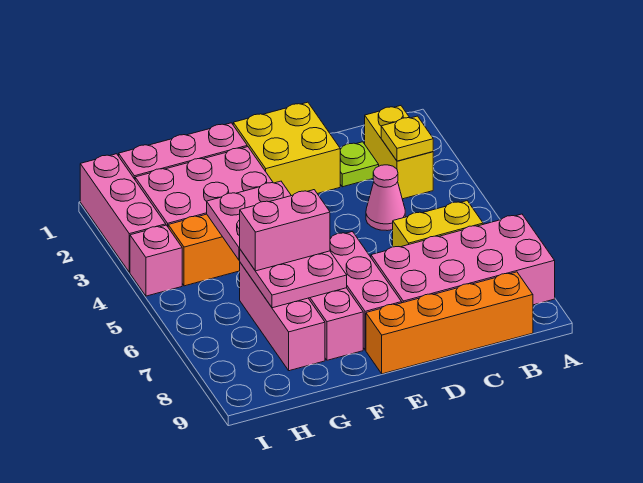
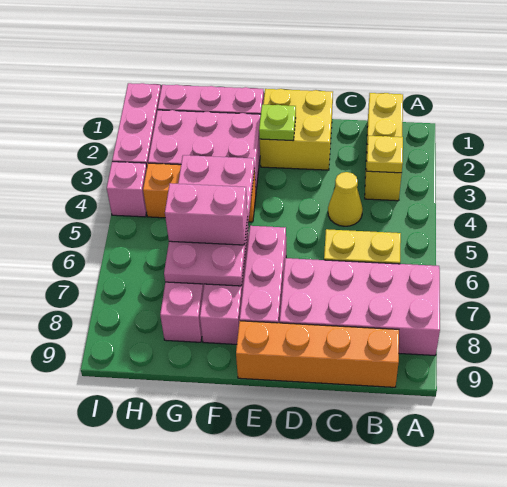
yellow brick B2:B3 level 1 -> yellow brick B1:B3 level 1
lime plate C2 level 1 -> lime plate E2 level 2
pink cone C4 level 1 -> yellow cone C4 level 1

